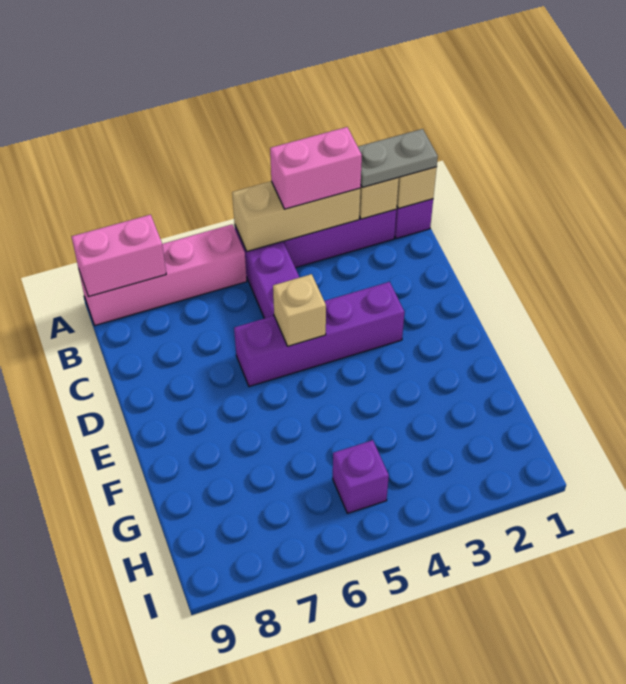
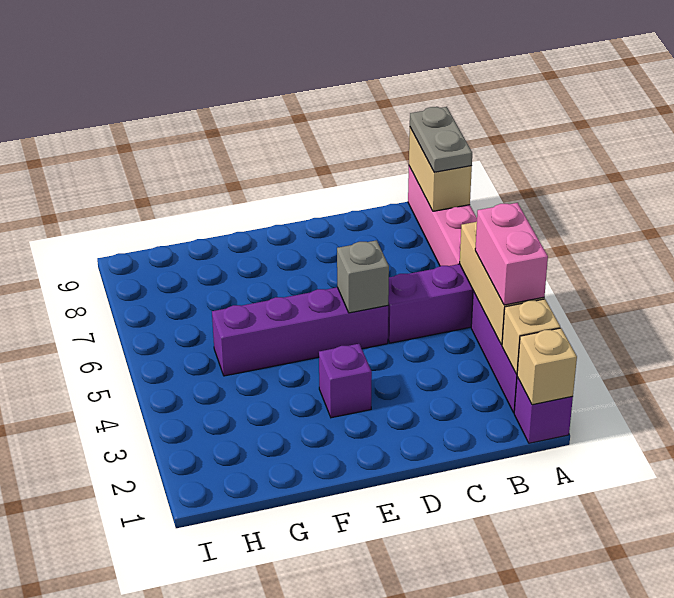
grey plate A1:A2 level 3 -> grey plate A8:A9 level 3
pink brick A8:A9 level 2 -> tan brick A8:A9 level 2
purple brick D3:D6 level 1 -> purple brick D5:G5 level 1
tan brick D5 level 2 -> grey brick D5 level 2
purple brick H5 level 1 -> purple brick E3 level 1

